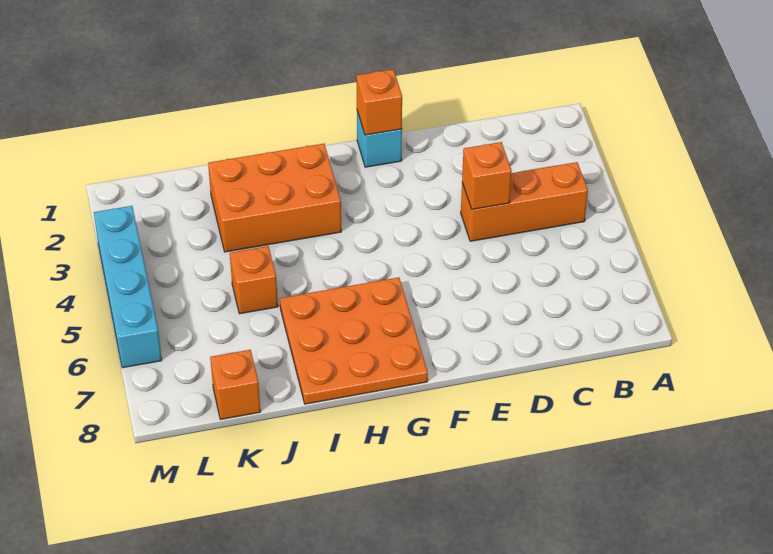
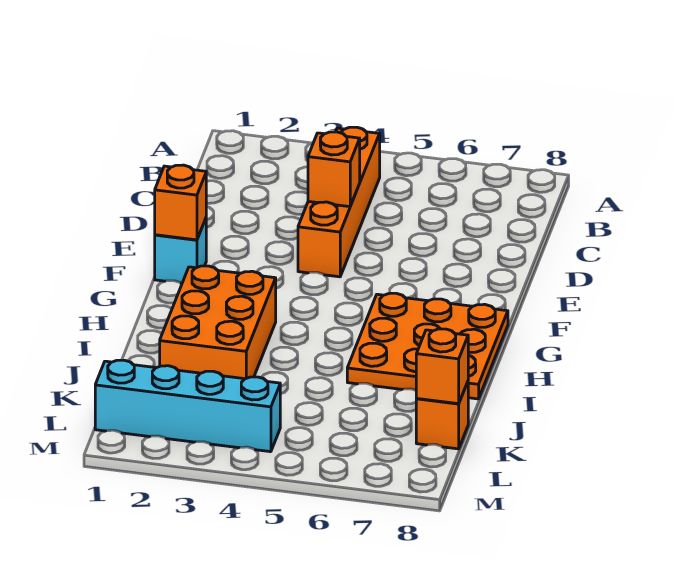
orange brick B4:D4 level 1 -> orange brick B4:E4 level 1
orange brick J5 level 1 -> orange brick K8 level 2
cyan brick M3:M6 level 1 -> cyan brick L1:L4 level 1

